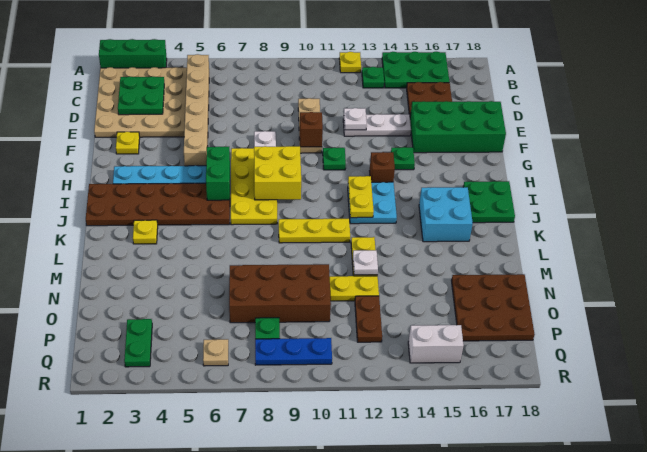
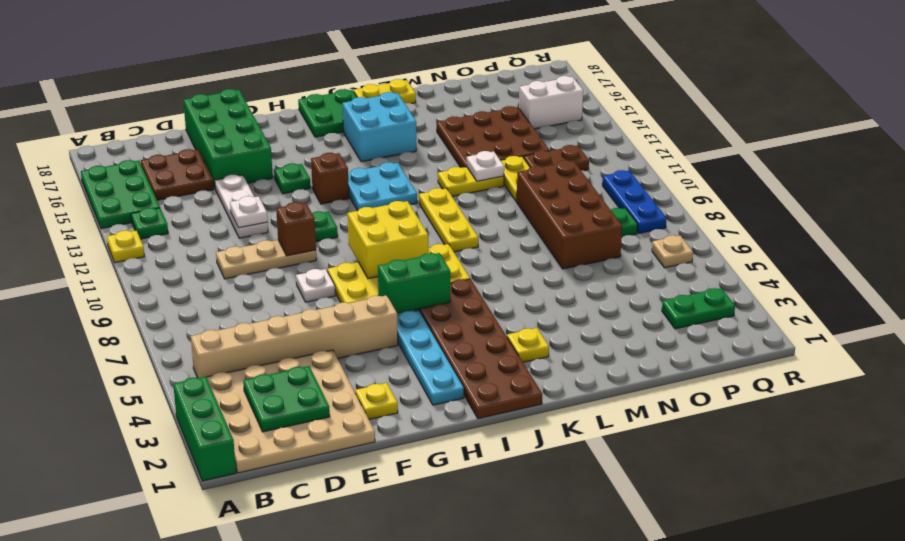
yellow plate I12:J12 level 2 -> yellow plate K18:L18 level 1
brown plate N16:P18 level 1 -> brown plate M13:O15 level 1
white brick Q14:Q15 level 1 -> white brick P15:Q15 level 1

